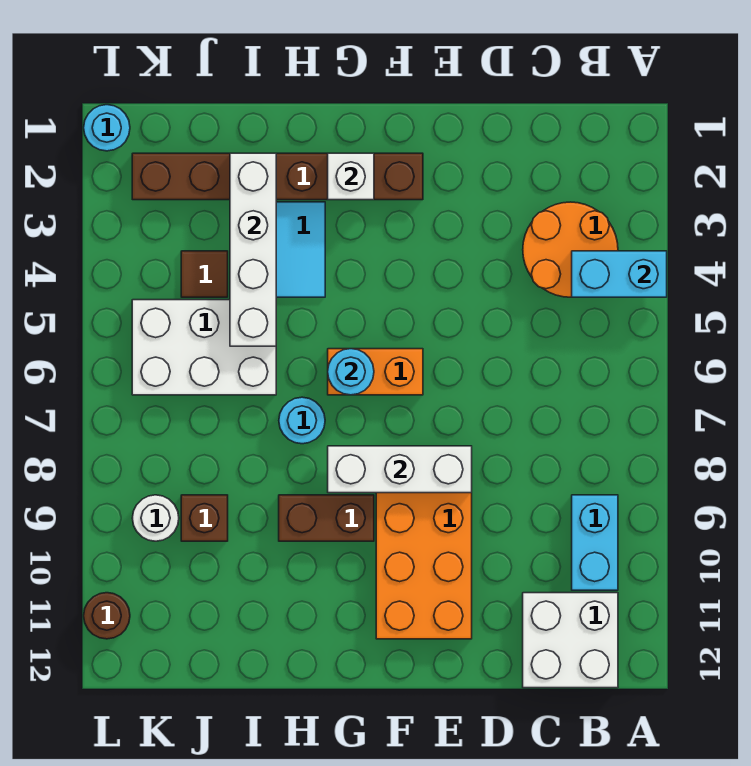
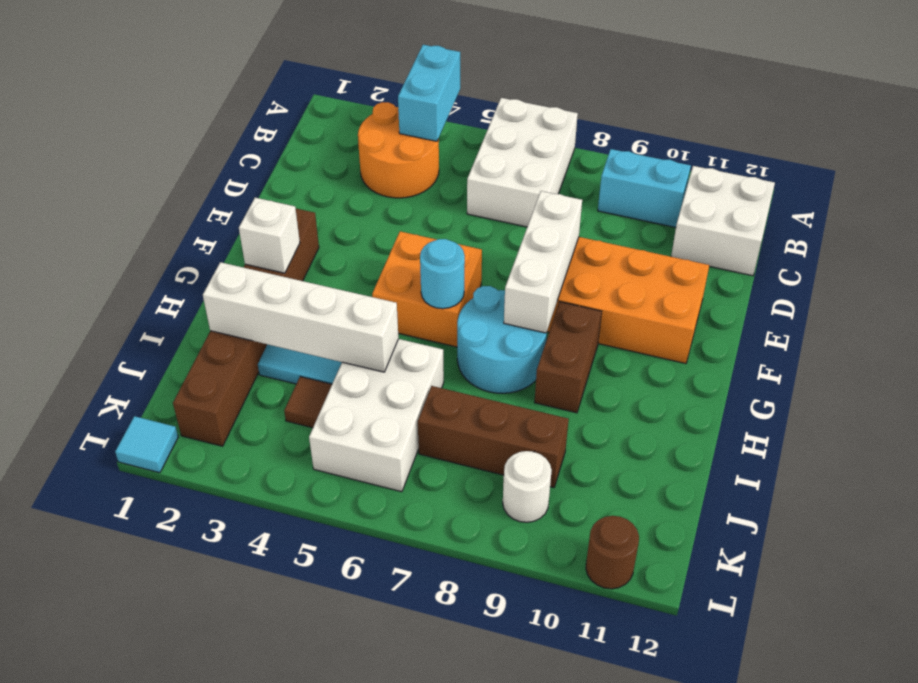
none -> white brick A6:C7 level 1
orange brick F6:G6 level 1 -> orange brick F5:G6 level 1
cyan round brick H7 level 1 -> cyan round brick G7:H8 level 1
brown brick J9 level 1 -> brown brick J7:J9 level 1
cyan round brick L1 level 1 -> cyan tile L1 level 1

